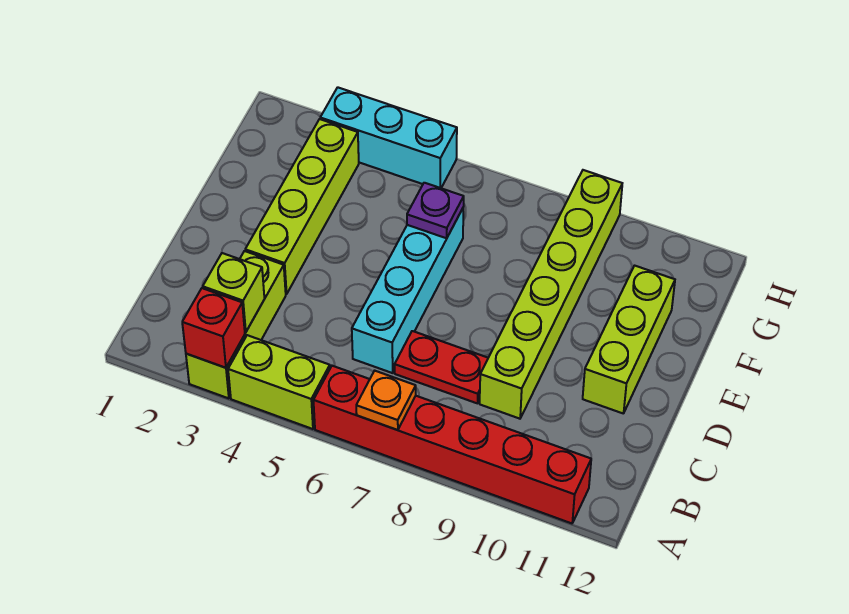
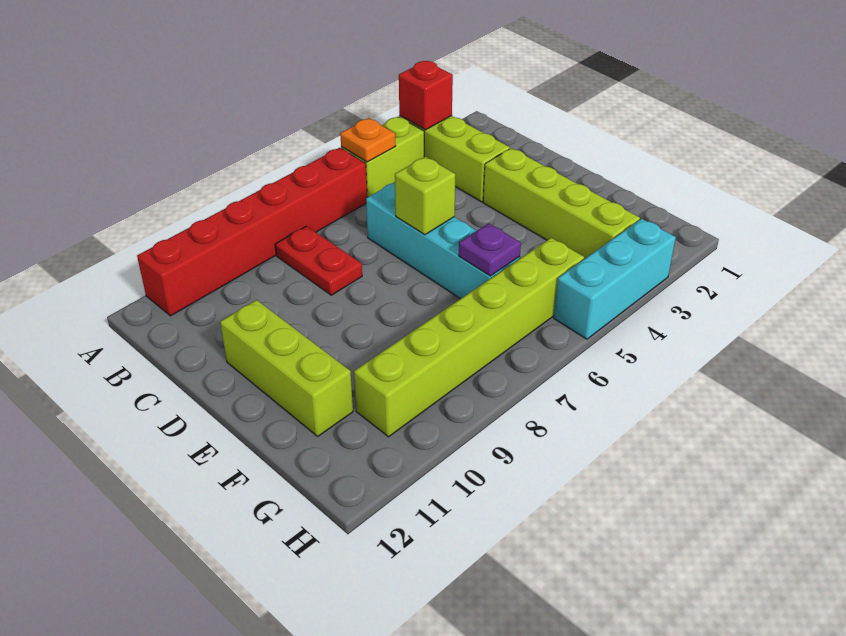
orange plate A7 level 2 -> orange plate A5 level 2
lime brick B3 level 2 -> lime brick D6 level 2
red plate C7:C8 level 1 -> red plate B8:C8 level 1
lime brick C9:H9 level 1 -> lime brick G5:G10 level 1

